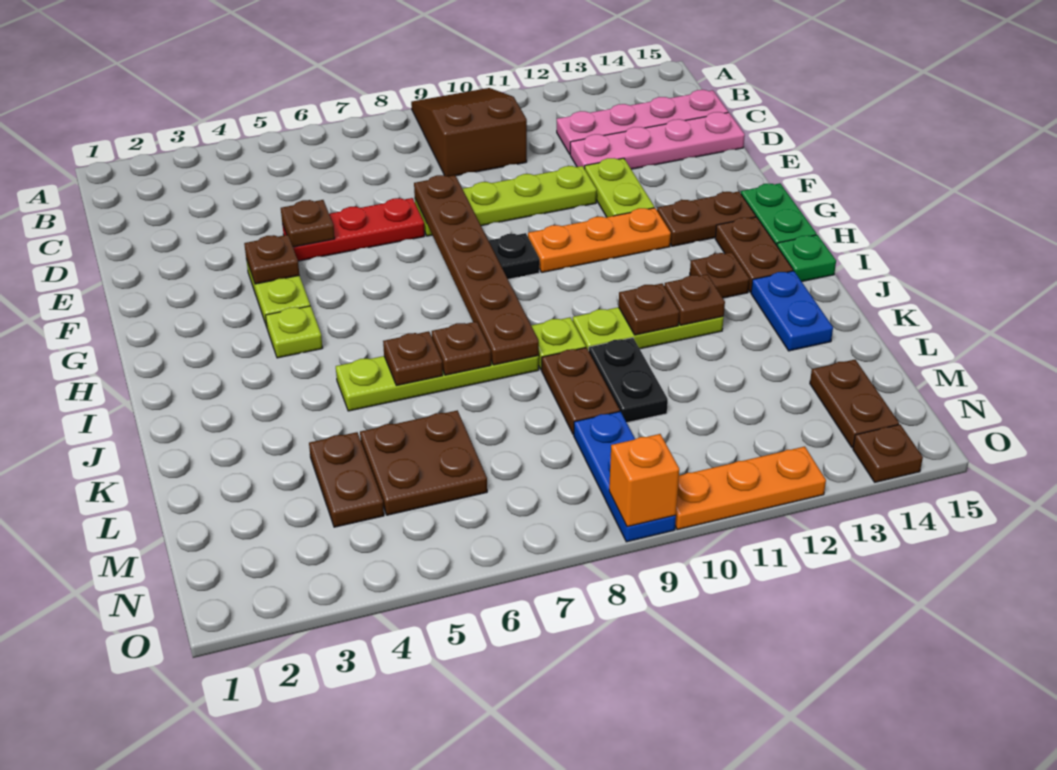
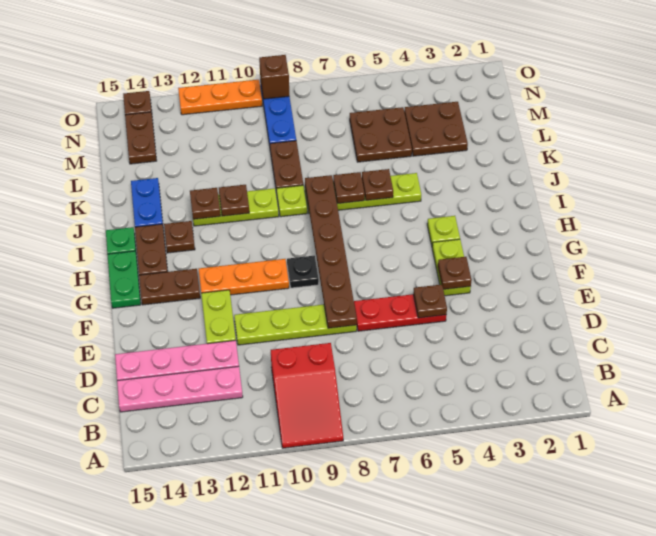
brown slope A9:C10 level 1 top C -> red slope A9:C10 level 1 top C
black plate K10:L10 level 1 -> none
brown plate L4:M4 level 1 -> brown plate L3:M4 level 1
orange brick O9 level 2 -> brown brick O9 level 2

